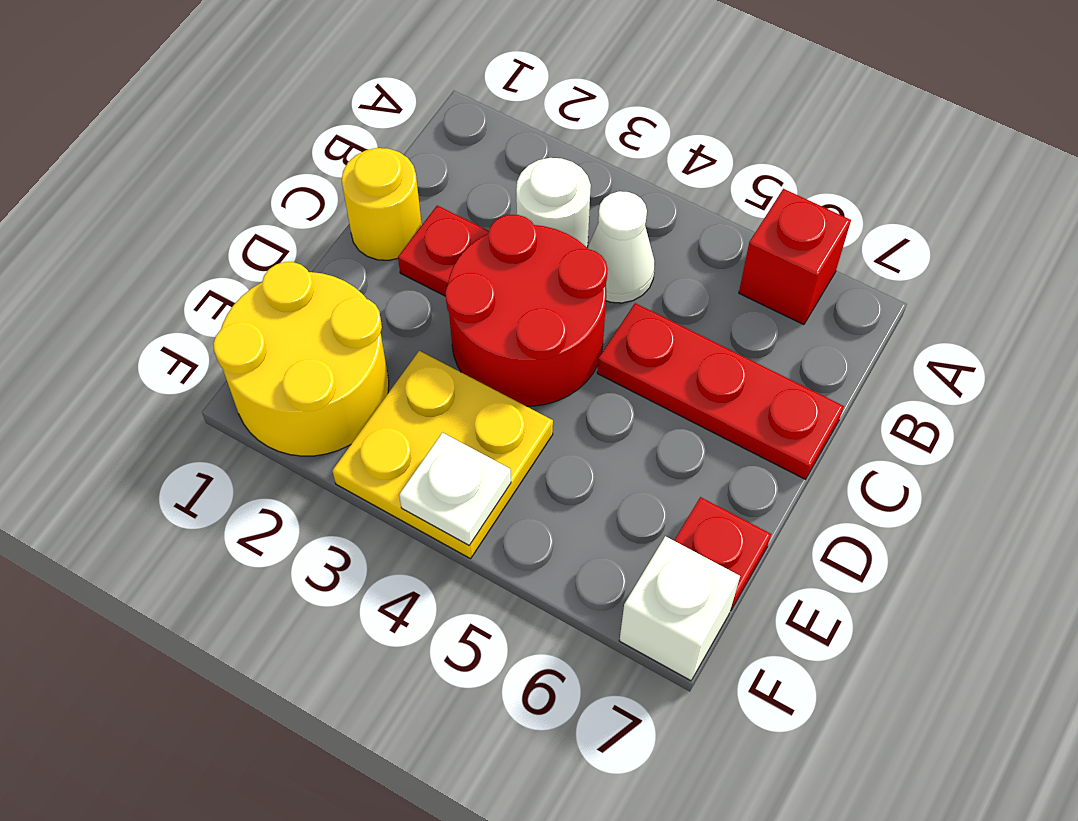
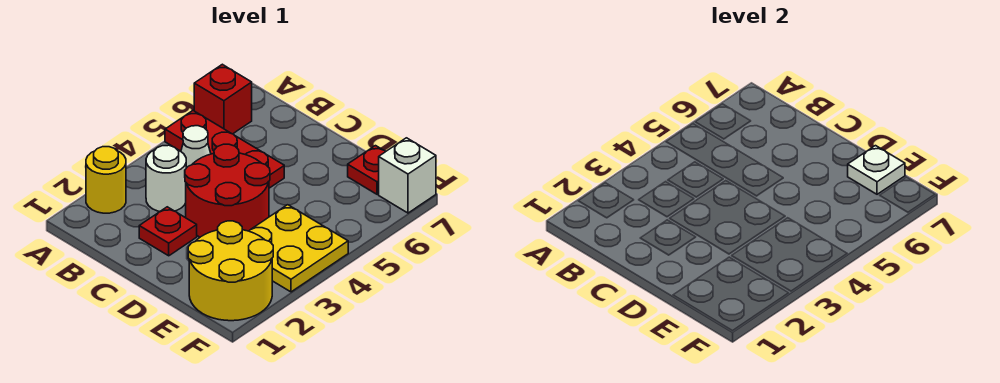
yellow round brick C1 level 1 -> yellow round brick A2 level 1
red plate C5:C7 level 1 -> red plate A5:C5 level 1
white plate F4 level 2 -> white plate E7 level 2

